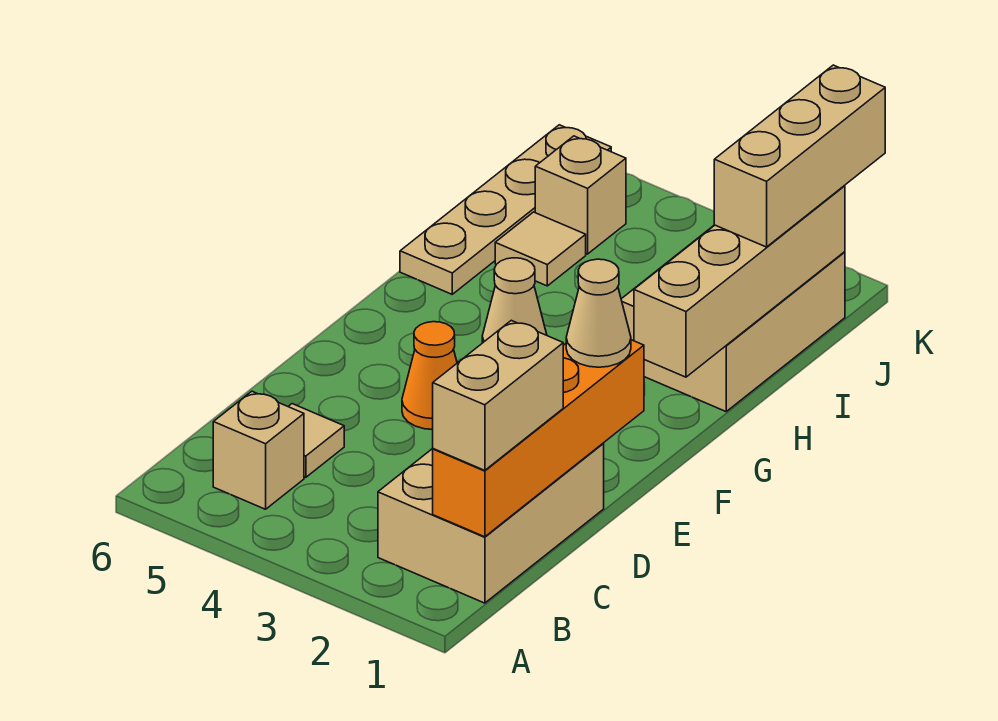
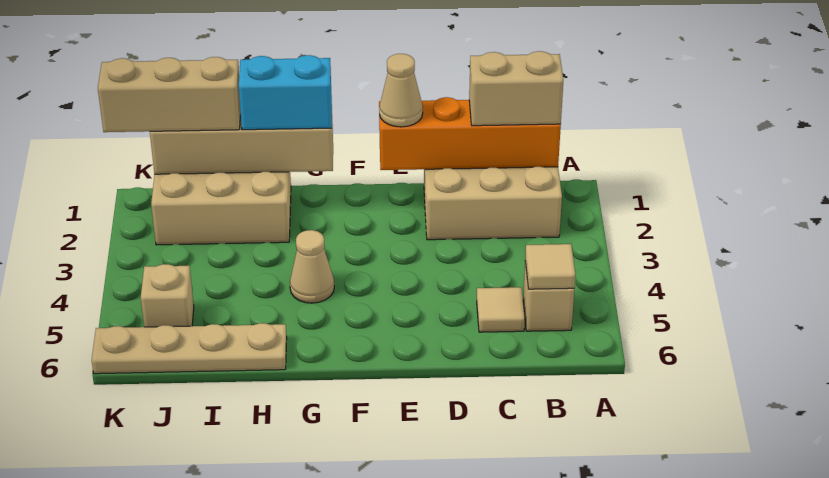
orange cone E4 level 1 -> none
none -> cyan brick G1:H1 level 3
tan tile I5 level 1 -> tan tile B5 level 2

